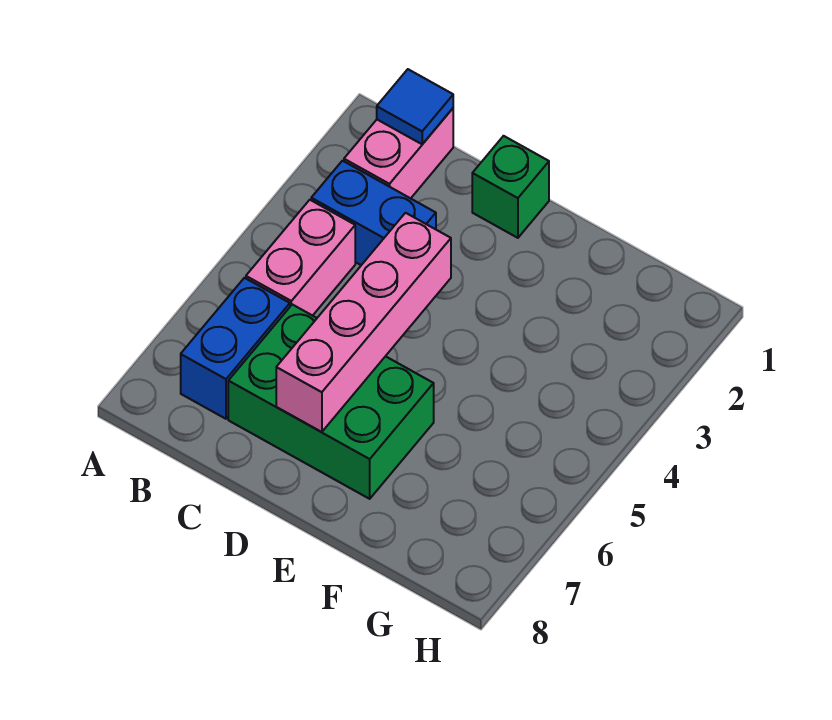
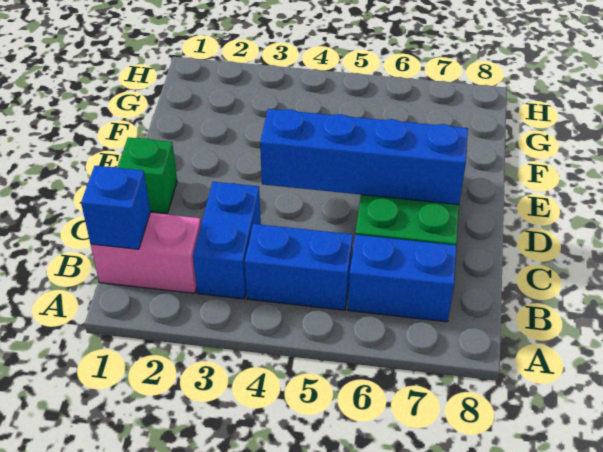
blue tile B1 level 2 -> blue brick B1 level 2
pink brick B4:B5 level 1 -> blue brick B4:B5 level 1
pink brick D4:D7 level 2 -> blue brick D4:D7 level 2

